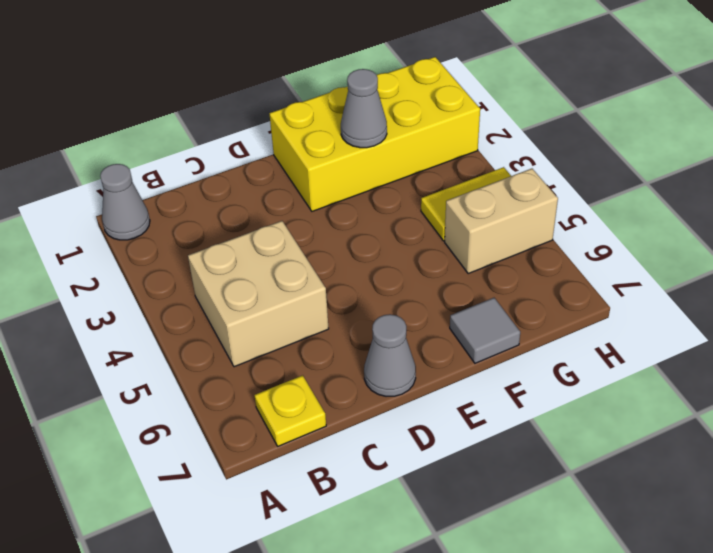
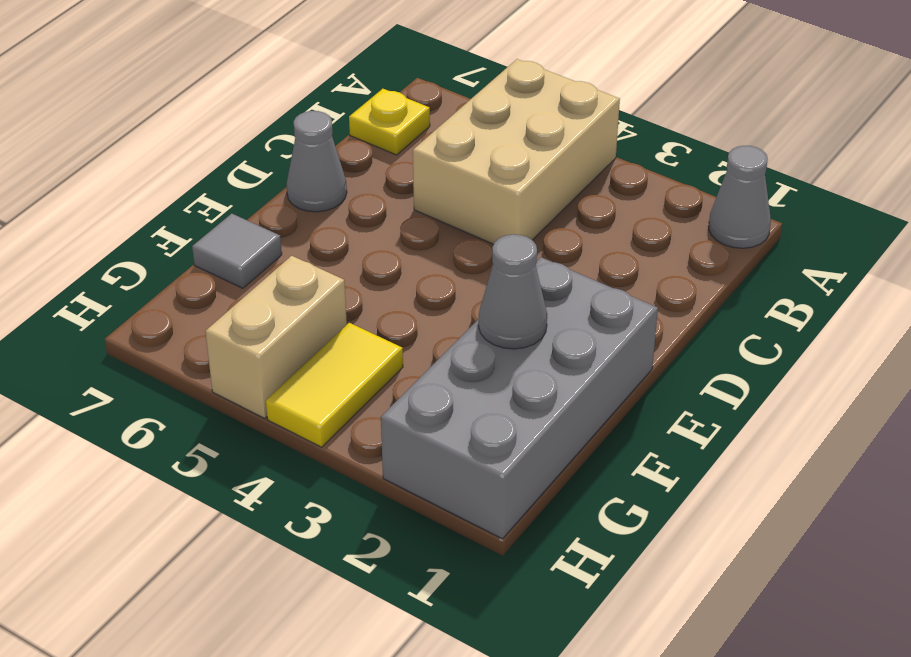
tan brick B4:C5 level 1 -> tan brick A4:C5 level 1
yellow brick E1:H2 level 1 -> grey brick E1:H2 level 1

